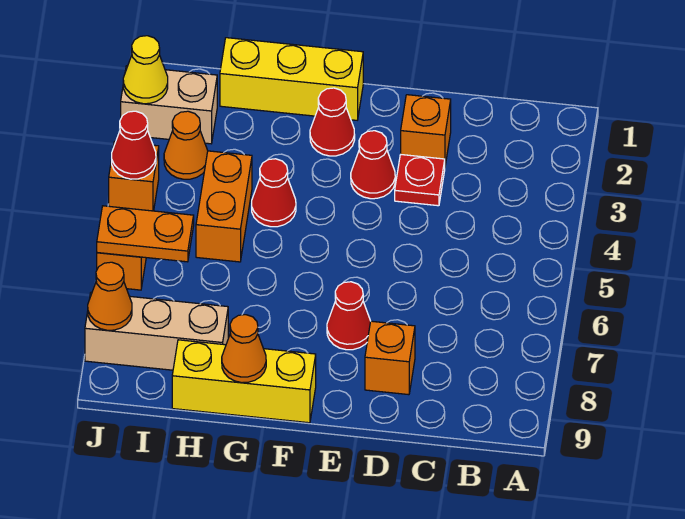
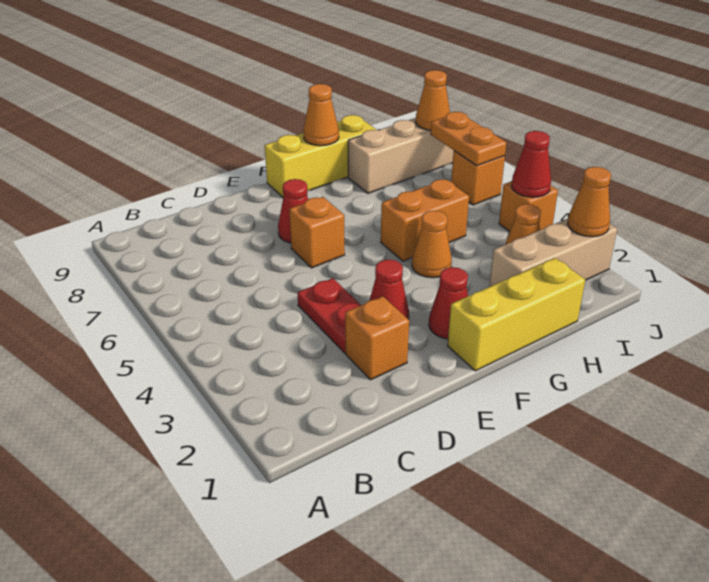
red plate D3 level 1 -> red plate D3:D4 level 1
orange brick D8 level 1 -> orange brick E6 level 1
red cone G4 level 1 -> orange cone G4 level 1
orange brick H4:H5 level 1 -> orange brick G5:H5 level 1
tan brick I2:J2 level 1 -> tan brick H2:J2 level 1
orange plate I6:J6 level 2 -> orange plate J6:J7 level 2
yellow cone J2 level 2 -> orange cone J2 level 2

